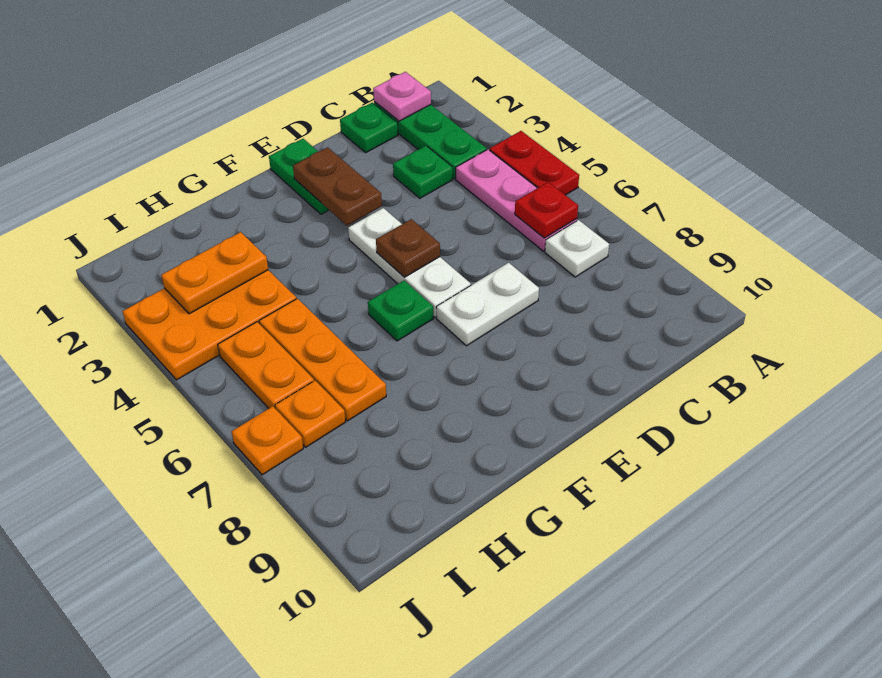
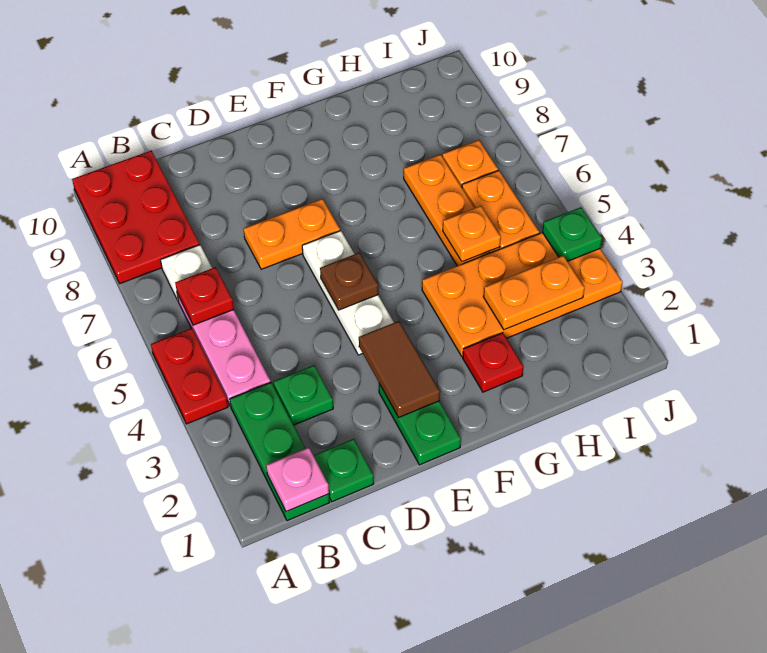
none -> red plate A8:B10 level 1
white plate D7:E7 level 1 -> orange plate D7:E7 level 1
brown plate E2:E3 level 2 -> brown tile E2:E3 level 2
green plate F6 level 1 -> green plate J4 level 2
none -> red plate G2 level 1
orange plate H3:J4 level 1 -> orange plate G3:J4 level 1
orange plate J7 level 1 -> orange plate H5 level 2

